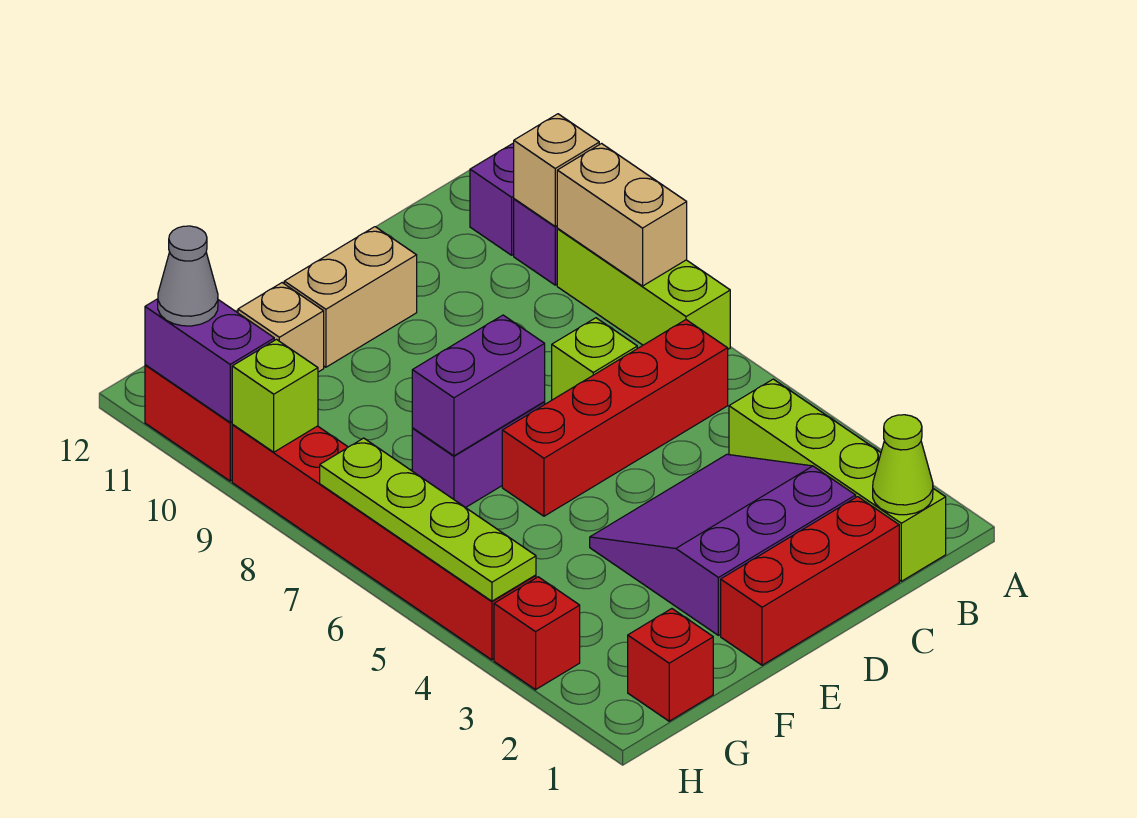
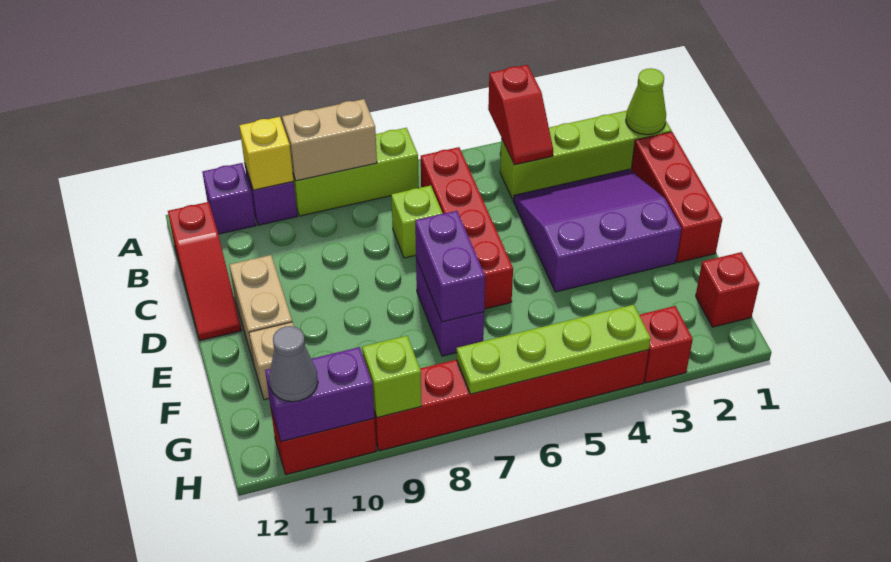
none -> red slope A4:B4 level 2 top A
tan brick A10 level 2 -> yellow brick A10 level 2
none -> red slope B12:D12 level 1 top B
purple slope C2:E4 level 1 top 2 -> purple slope C2:E4 level 1 top E

